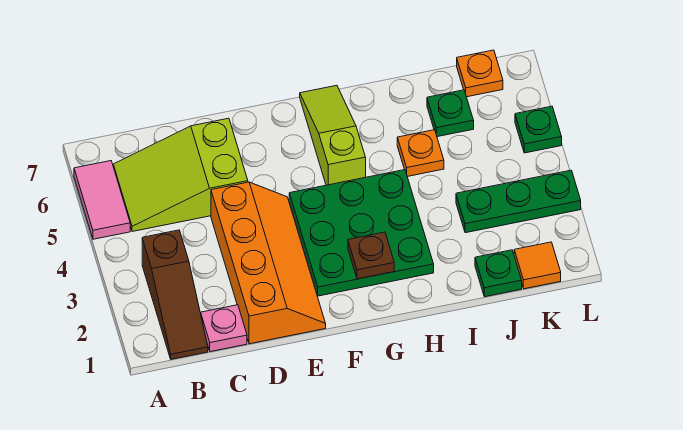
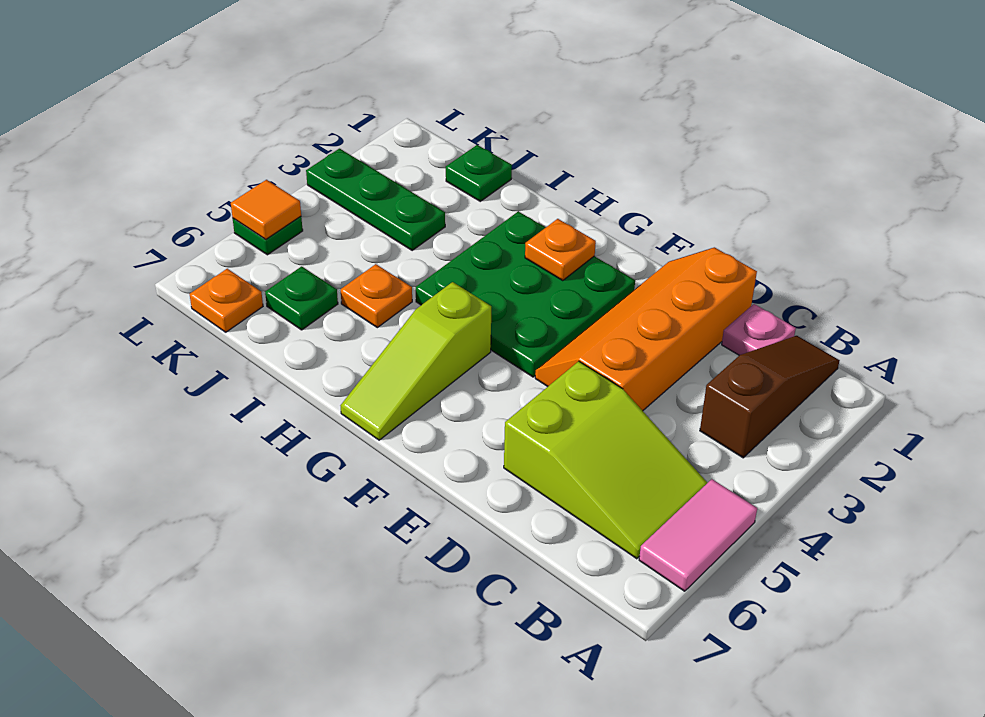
brown plate G2 level 2 -> orange plate G2 level 2
orange tile K1 level 1 -> orange tile L5 level 2

